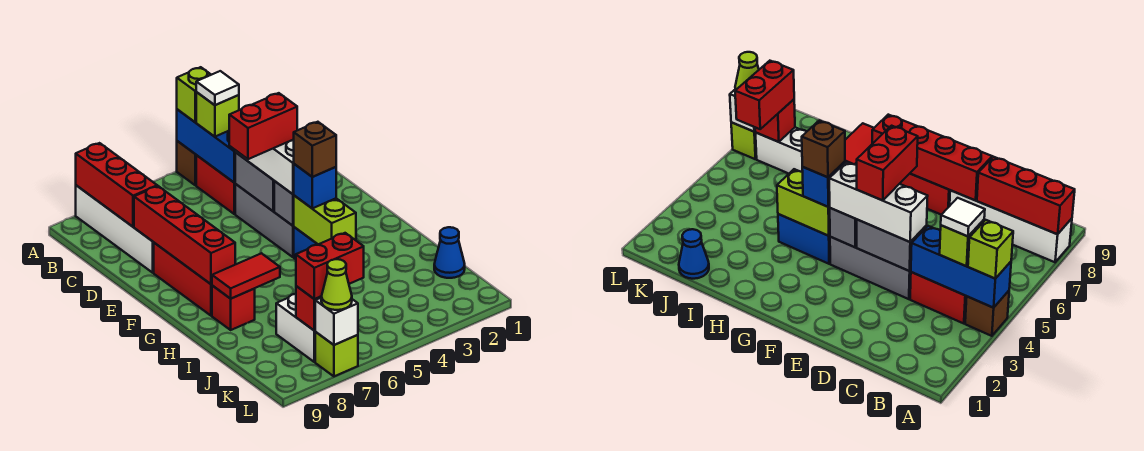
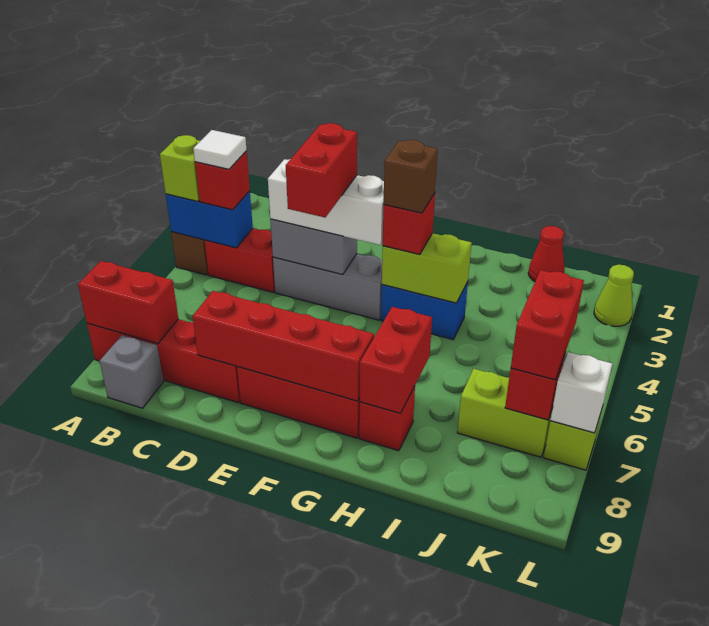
blue brick A4:C4 level 2 -> blue brick A4:B4 level 2
white brick A8:D8 level 1 -> red brick A8:D8 level 1
red brick A8:C8 level 2 -> red brick A8:B8 level 2
lime brick B4 level 3 -> red brick B4 level 3
grey brick F4 level 2 -> grey brick B9 level 1
blue brick G4 level 3 -> red brick G4 level 3
red tile H7:H8 level 2 -> red brick H7:H8 level 2
blue cone J1 level 1 -> red cone J1 level 1
white brick J7:K7 level 1 -> lime brick J7:K7 level 1
lime cone L7 level 3 -> lime cone L2 level 1

